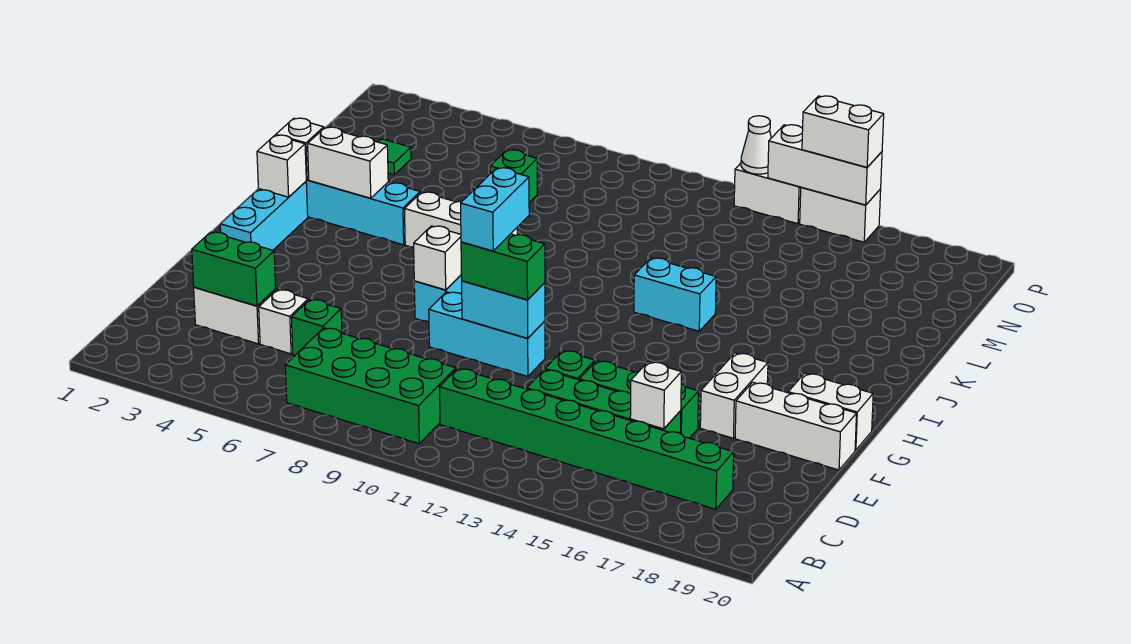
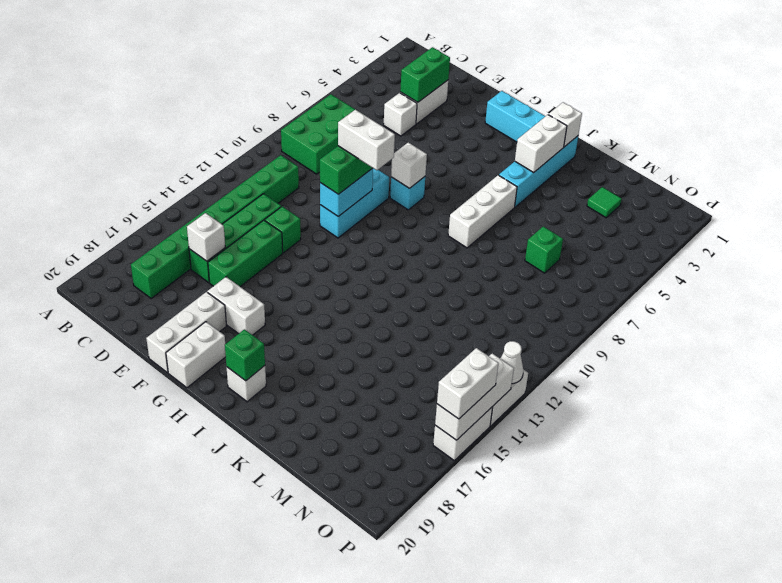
green brick B7:C10 level 1 -> green brick B7:C9 level 1
green brick D6 level 1 -> green brick I19 level 2
cyan brick F10:G10 level 4 -> white brick F10:G10 level 4
white brick I2 level 2 -> white brick I19 level 1
cyan brick J13:J14 level 1 -> none

